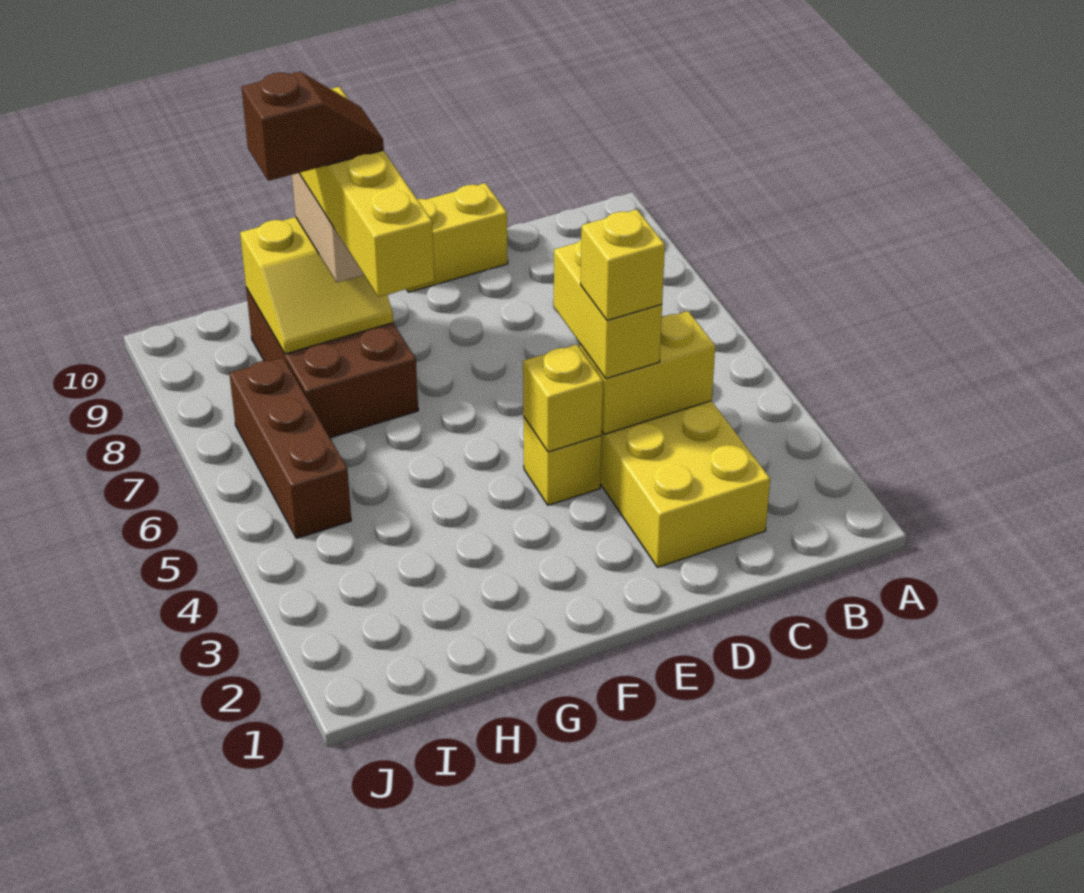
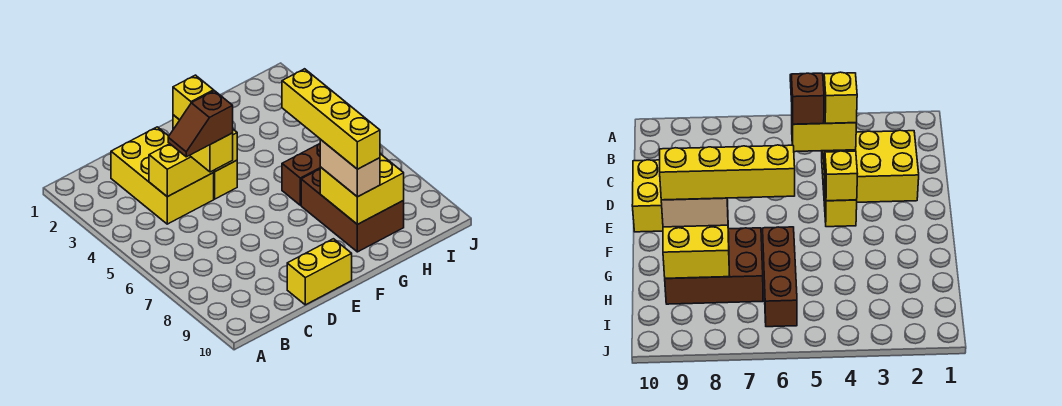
yellow slope G8:H9 level 2 top 9 -> yellow brick G8:H9 level 2
brown slope G8:H8 level 5 top H -> brown slope C5:D5 level 4 top D
brown brick I5:I7 level 1 -> brown brick G6:I6 level 1

